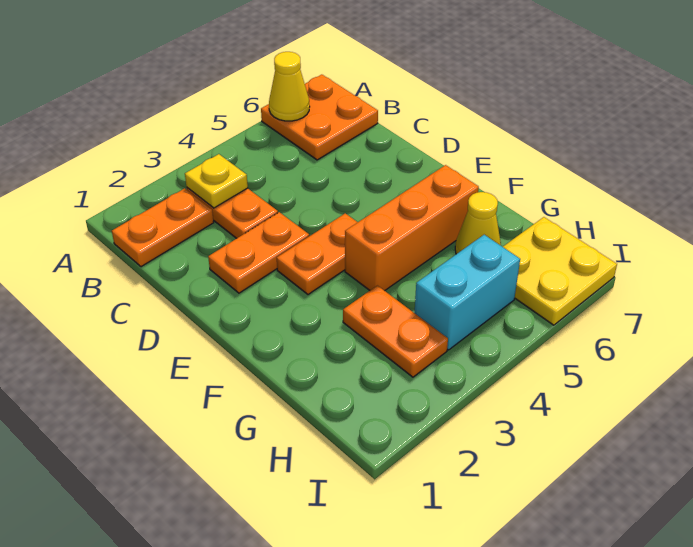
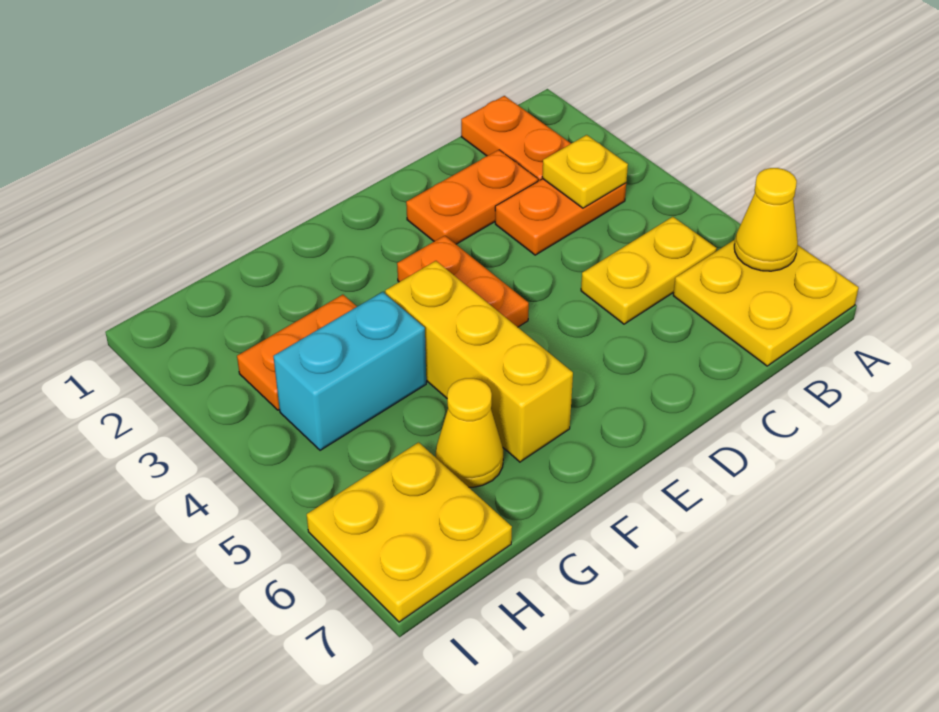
orange plate A6:B7 level 1 -> yellow plate A6:B7 level 1
none -> yellow plate B5:C5 level 1
orange plate D2:D3 level 1 -> orange plate C2:D2 level 1
orange brick F4:F6 level 1 -> yellow brick F4:F6 level 1
cyan brick H4:H5 level 1 -> cyan brick G4:H4 level 1

